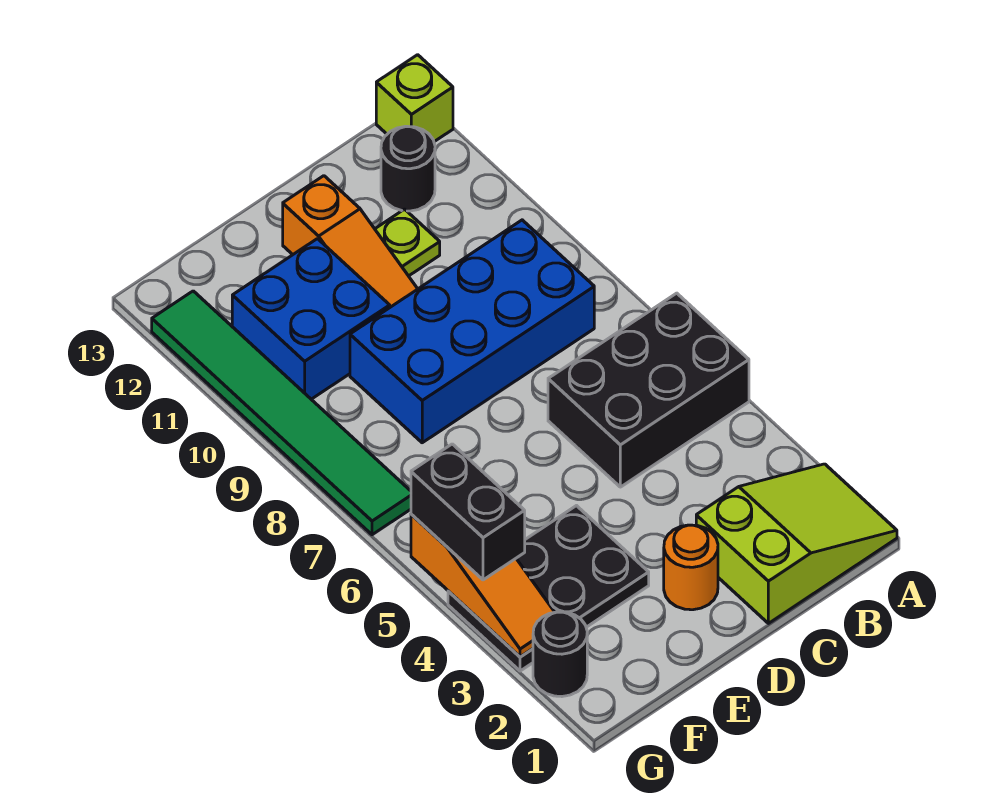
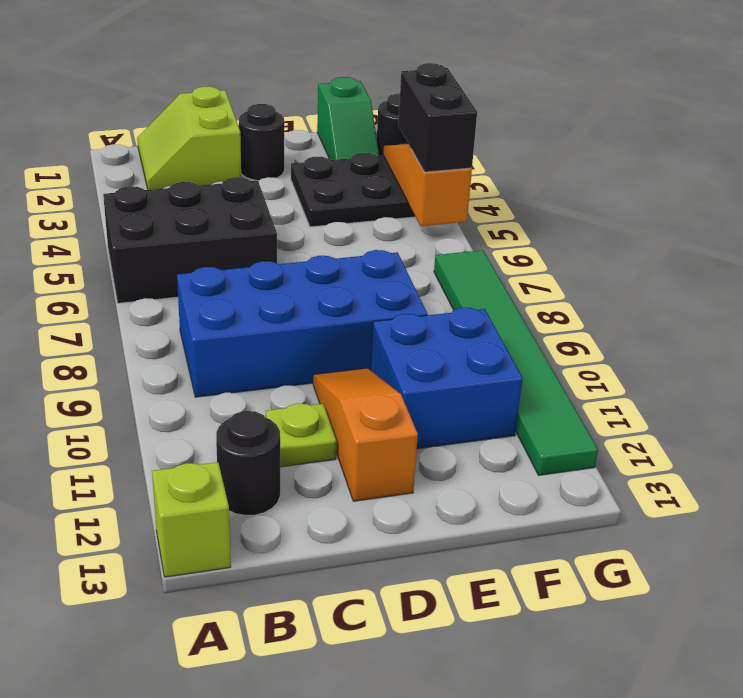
lime slope A1:C2 level 1 top C -> lime slope B1:C2 level 1 top C
orange round brick D2 level 1 -> black round brick D2 level 1
none -> green slope F1:F2 level 1 top 1

